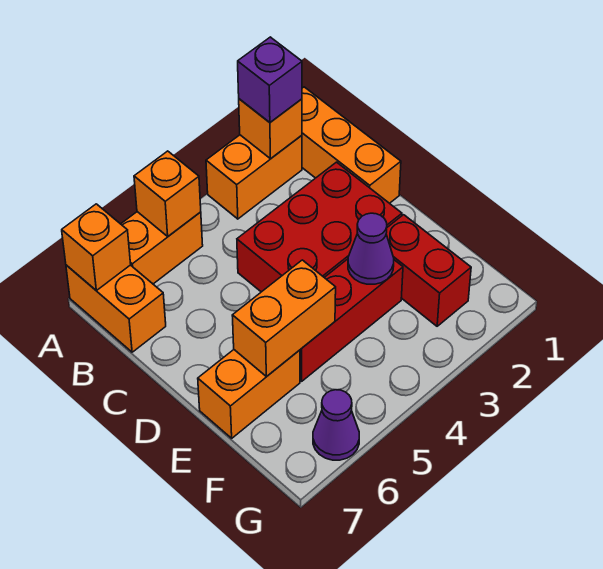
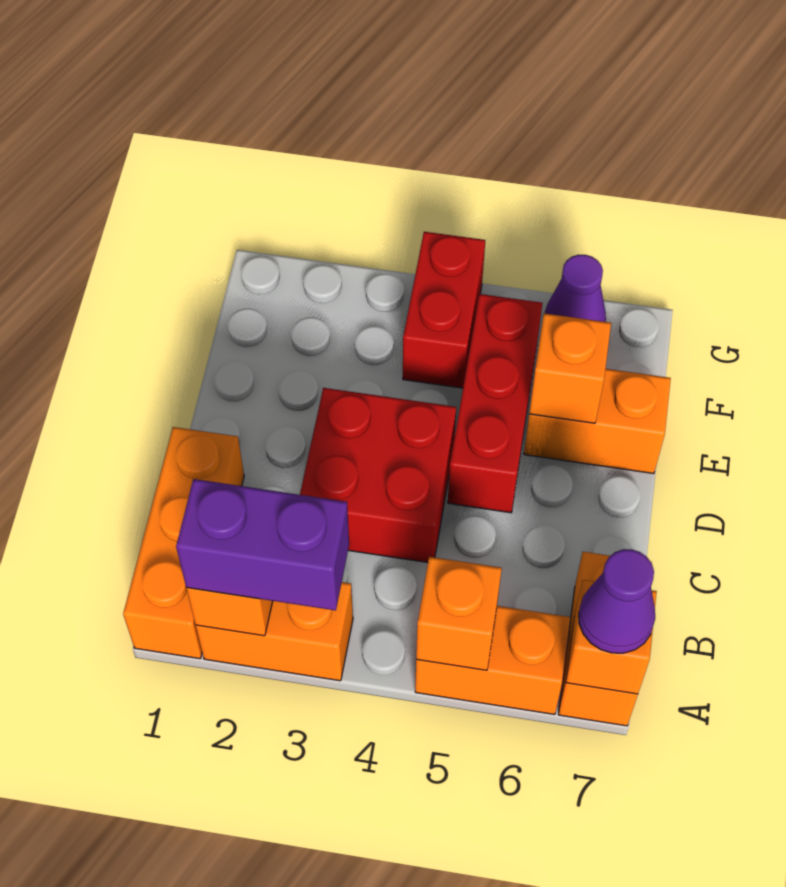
purple brick A2 level 3 -> purple brick A2:A3 level 3
red brick C2:D4 level 1 -> red brick C3:D4 level 1
red brick E2:F2 level 1 -> red brick F4:G4 level 1
red brick E3:E5 level 1 -> red brick D5:F5 level 1
purple cone E3 level 2 -> purple cone A7 level 3
orange brick E5:E6 level 2 -> orange brick E6 level 2

